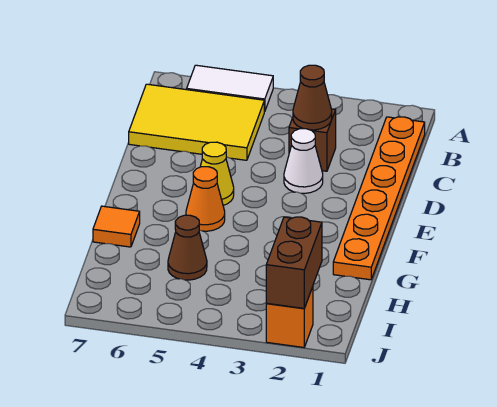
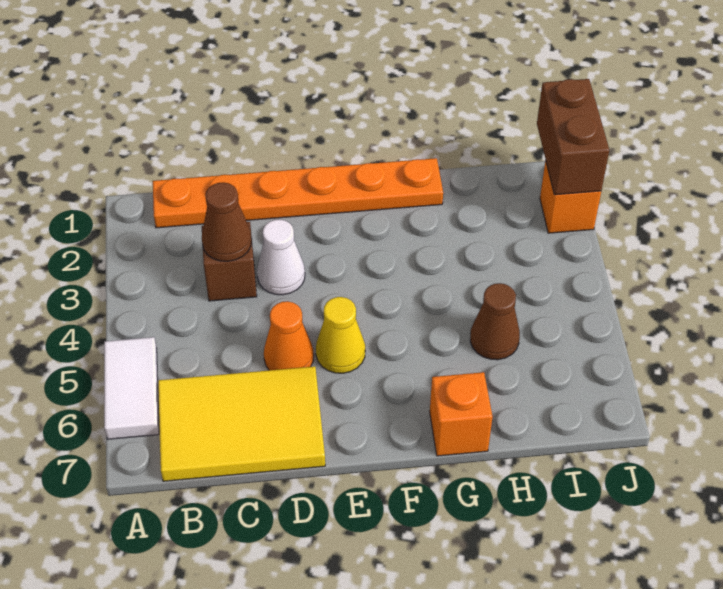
yellow tile B5:C7 level 1 -> yellow tile B6:D7 level 1
orange cone F5 level 1 -> orange cone D5 level 1
orange tile G7 level 1 -> orange brick G7 level 1
brown brick I2:J2 level 2 -> brown brick J1:J2 level 2

